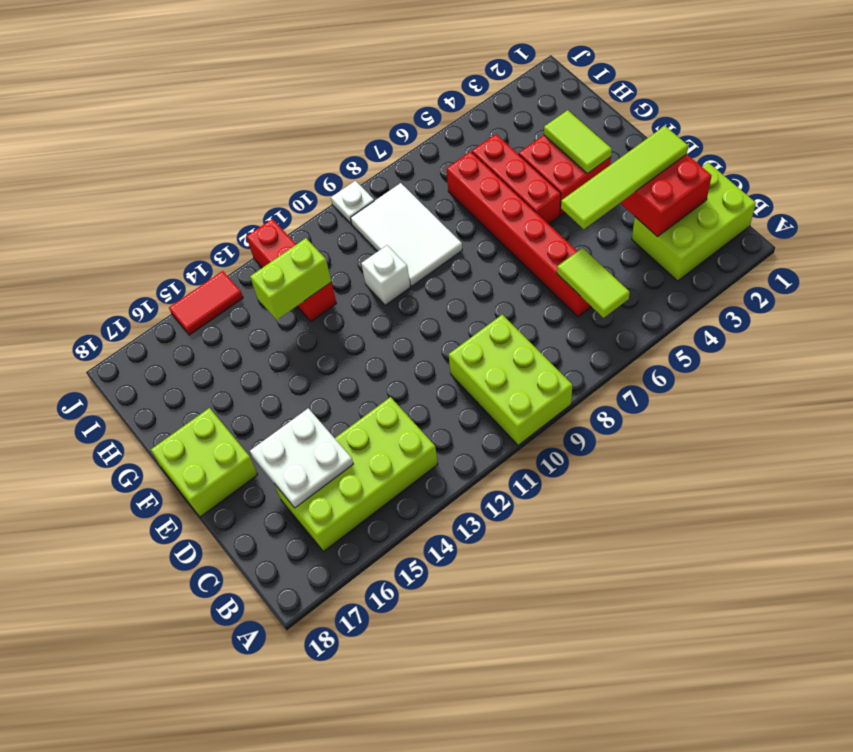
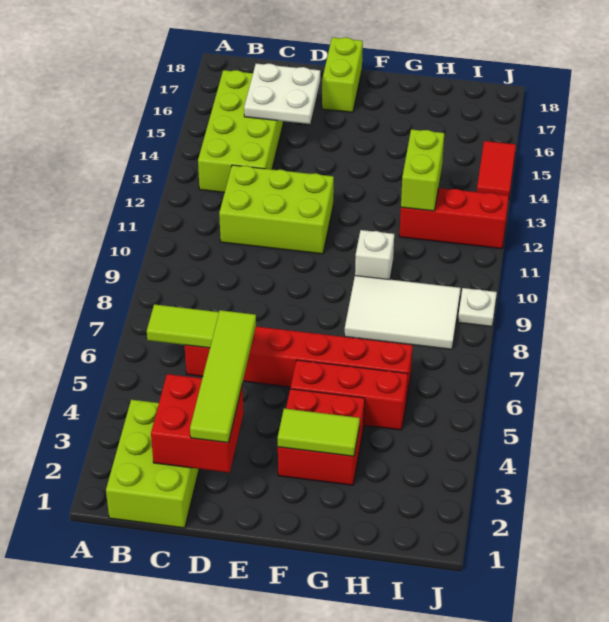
lime brick A9:C10 level 1 -> lime brick C11:E12 level 1
lime brick E17:F18 level 1 -> lime brick E17:E18 level 1

